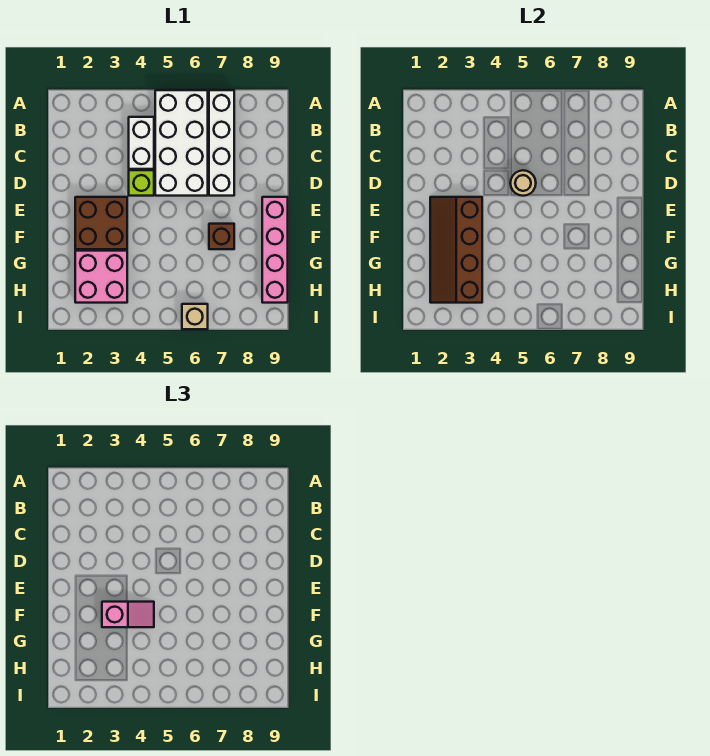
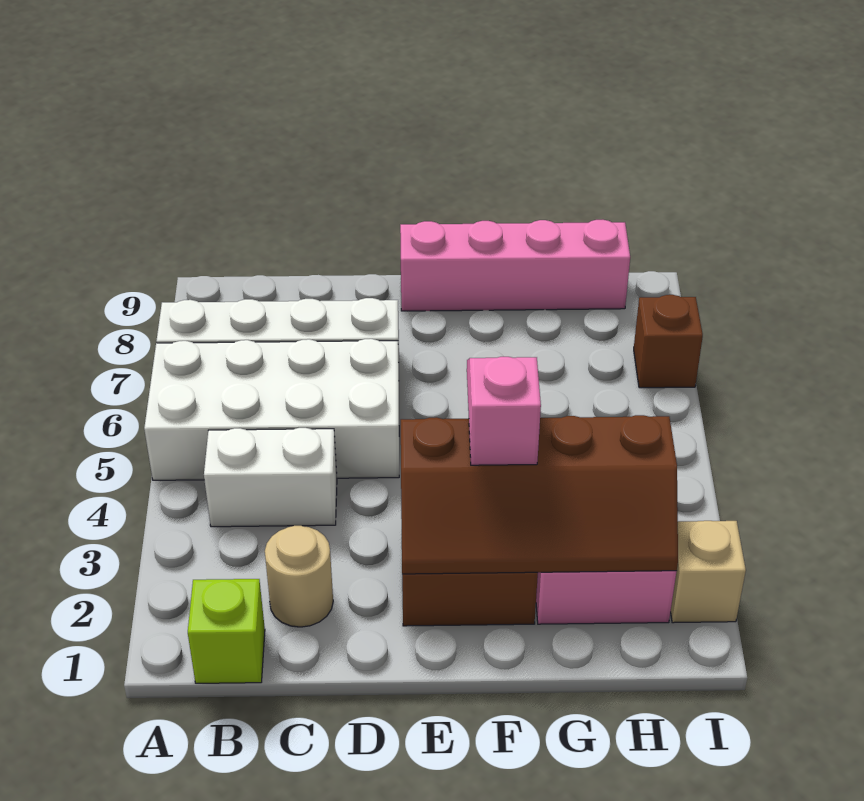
lime brick D4 level 1 -> lime brick B1 level 1
tan round brick D5 level 2 -> tan round brick C2 level 1
brown brick F7 level 1 -> brown brick I7 level 1
tan brick I6 level 1 -> tan brick I2 level 1

